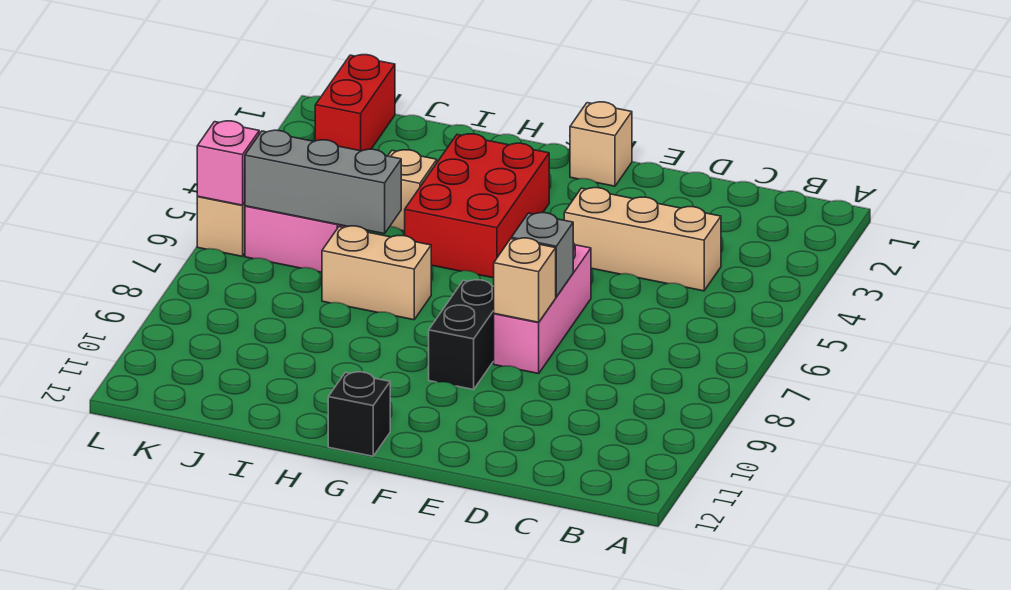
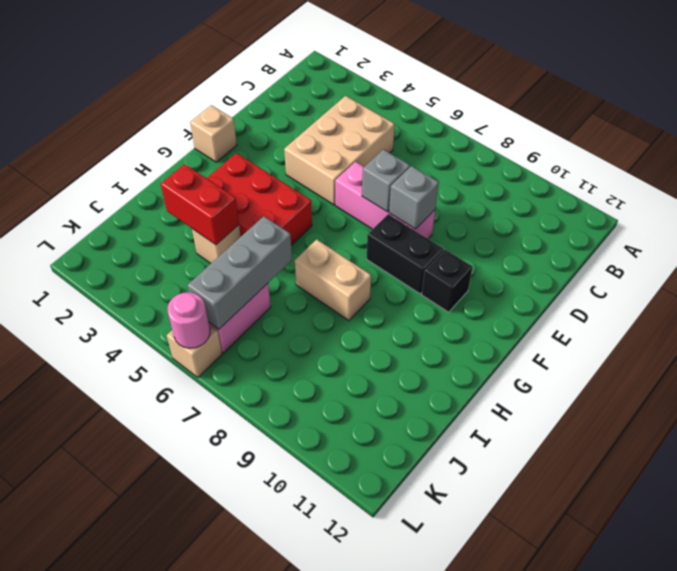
tan brick C4:E4 level 1 -> tan brick C4:E5 level 1
tan brick E8 level 2 -> grey brick E8 level 2
black brick G12 level 1 -> black brick F10 level 1
tan brick H7:I7 level 1 -> tan brick H7:H8 level 1
red brick K1:K2 level 1 -> red brick I3:I4 level 2
pink brick L6 level 2 -> pink round brick L6 level 2

